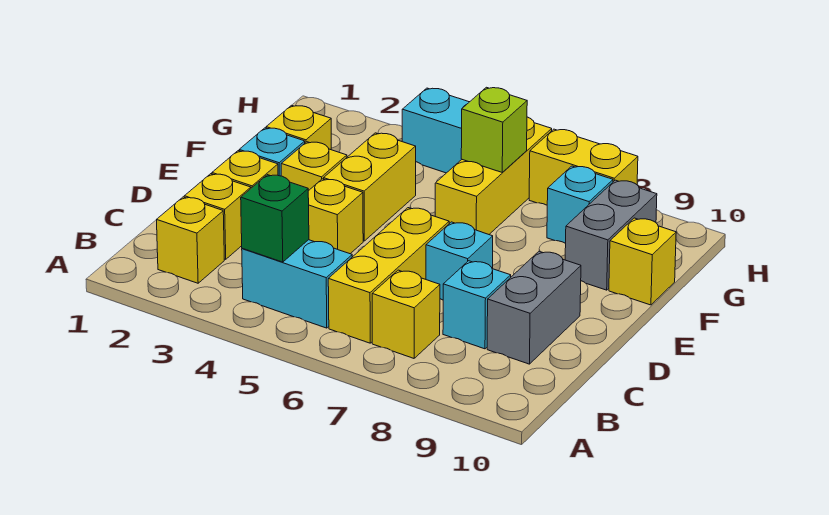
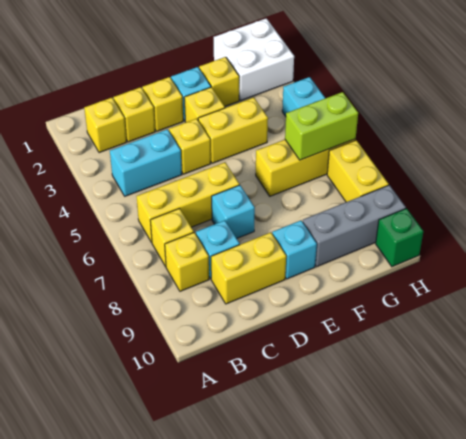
cyan brick B4:B5 level 1 -> cyan brick B4:C4 level 1
green brick B4 level 2 -> green brick H10 level 1
grey brick C9:D9 level 1 -> yellow brick C9:D9 level 1
grey brick F9:G9 level 1 -> grey brick F9:H9 level 1
yellow brick F10 level 1 -> yellow brick B8 level 1
none -> white brick G1:H2 level 1
lime brick G6 level 2 -> lime brick G6:H6 level 2
cyan brick G8 level 1 -> cyan brick E9 level 1

